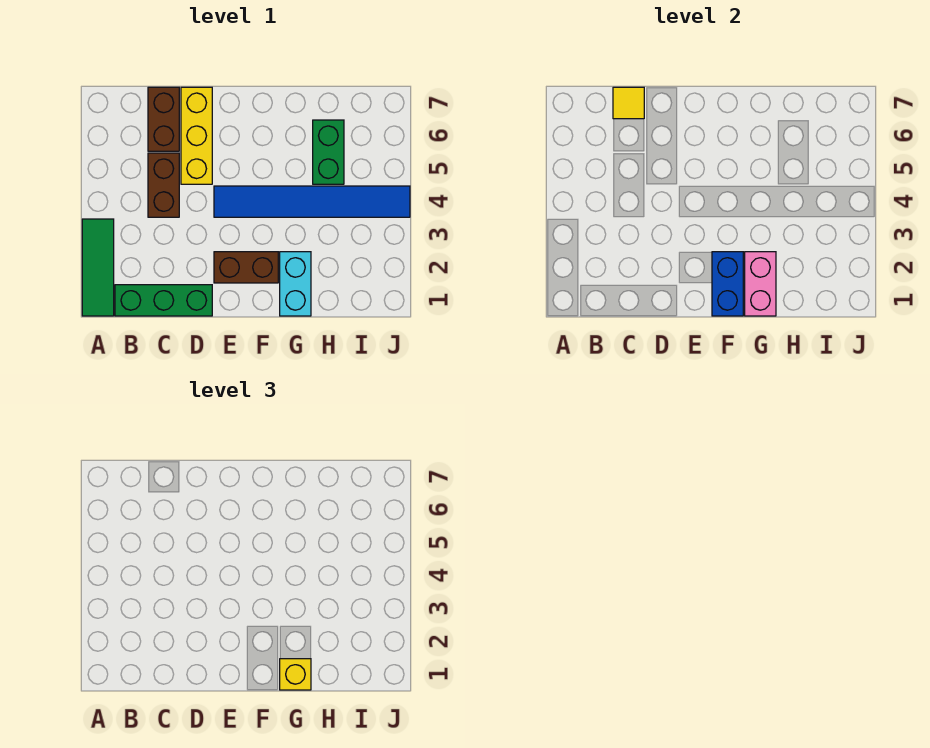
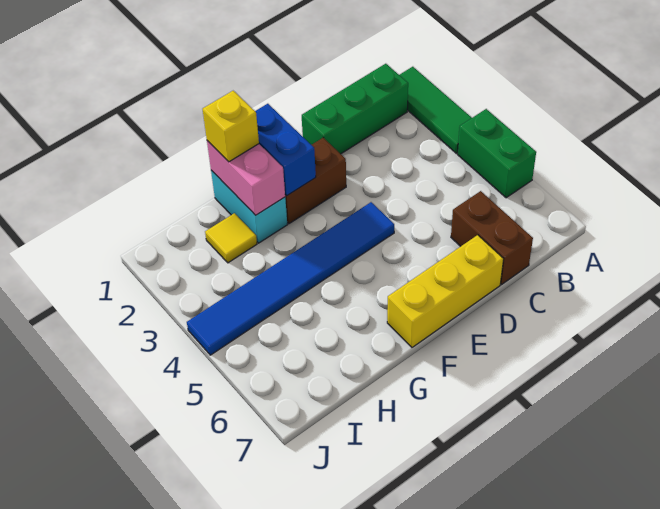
brown brick C4:C5 level 1 -> none
yellow tile C7 level 2 -> yellow tile H2 level 1
yellow brick D5:D7 level 1 -> yellow brick D7:F7 level 1
green brick H5:H6 level 1 -> green brick A4:A5 level 1

